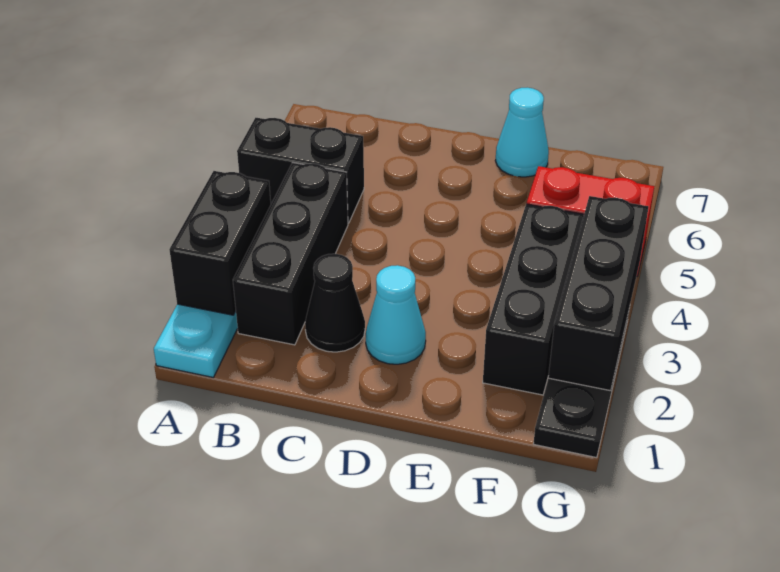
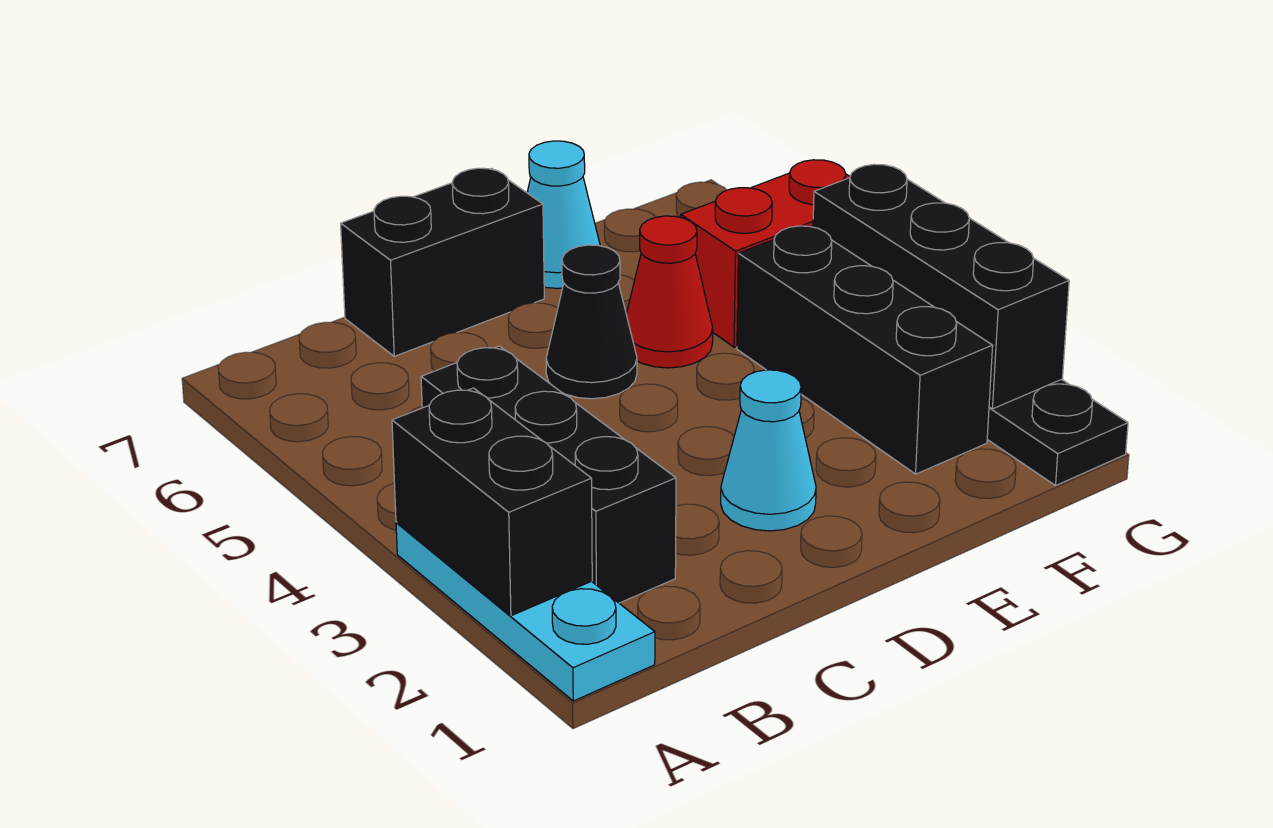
black brick A5:B5 level 1 -> black brick C7:D7 level 1
black cone C2 level 1 -> black cone D5 level 1
none -> red cone E5 level 1

